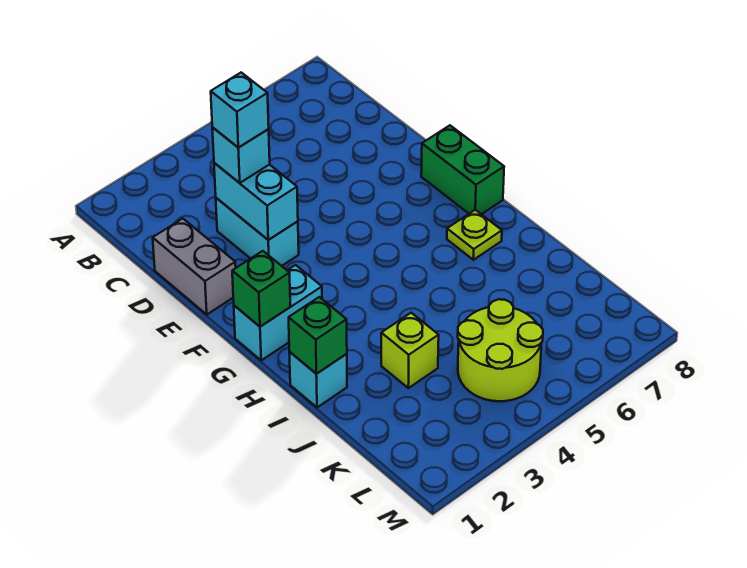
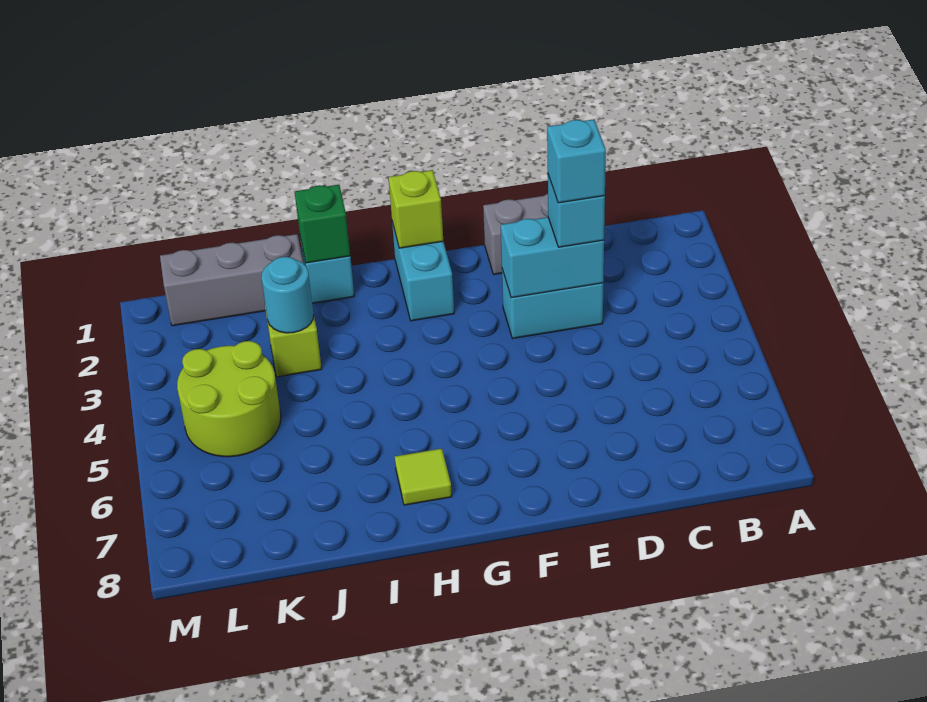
green brick F8:G8 level 1 -> none
green brick G1 level 2 -> lime brick G1 level 2
lime plate H7 level 1 -> lime tile H7 level 1
none -> grey brick J1:L1 level 1
none -> cyan round brick J3 level 2

